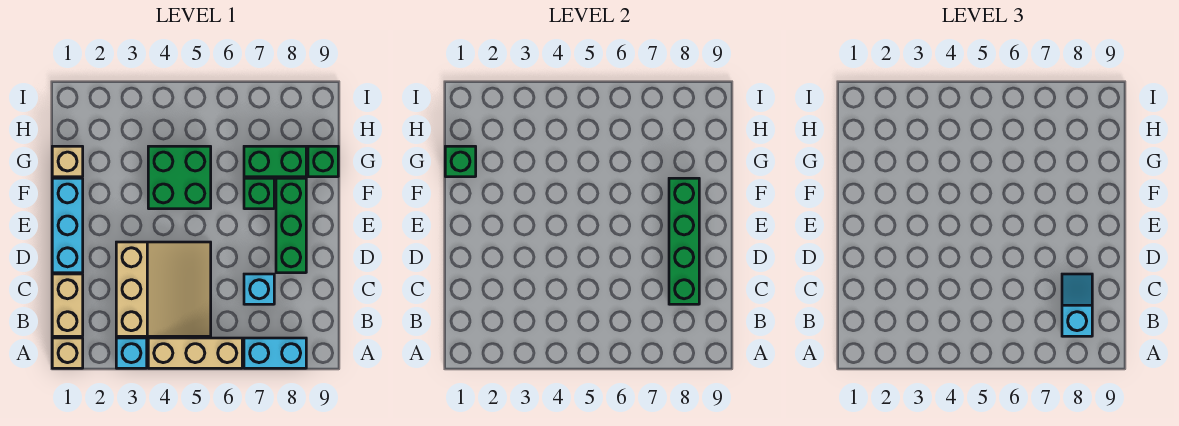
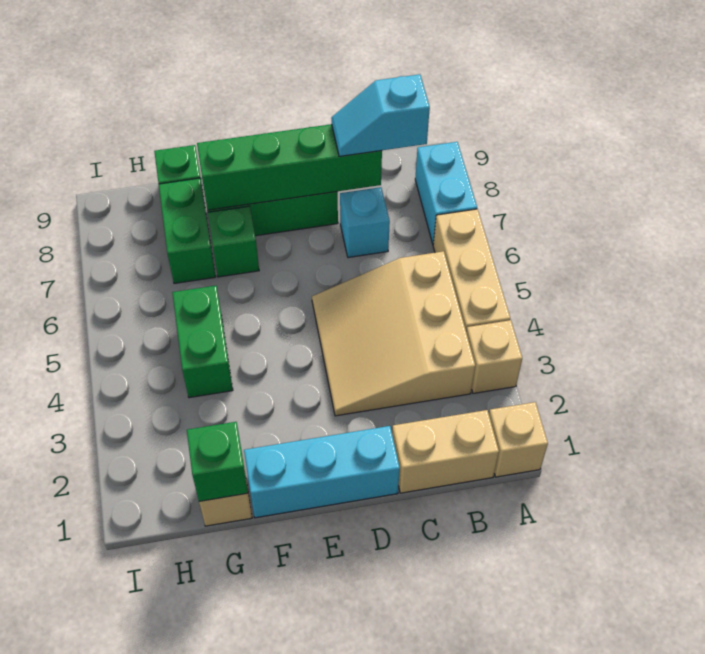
cyan brick A3 level 1 -> tan brick A3 level 1
tan slope B3:D5 level 1 top 3 -> tan slope B3:D5 level 1 top B
green brick F4:G5 level 1 -> green brick G4:G5 level 1

